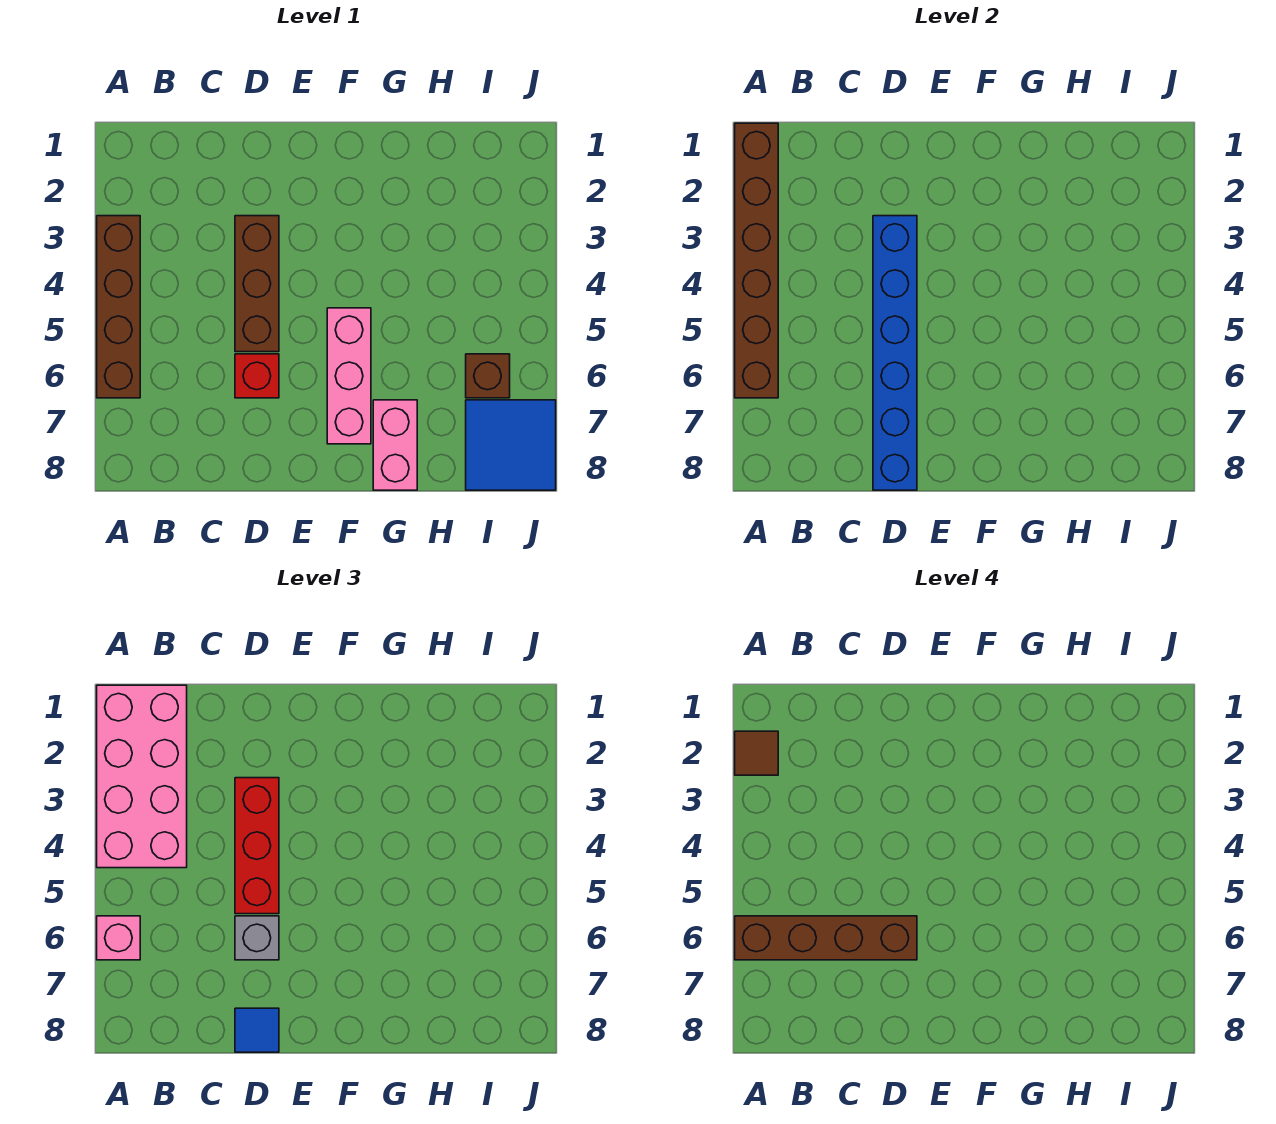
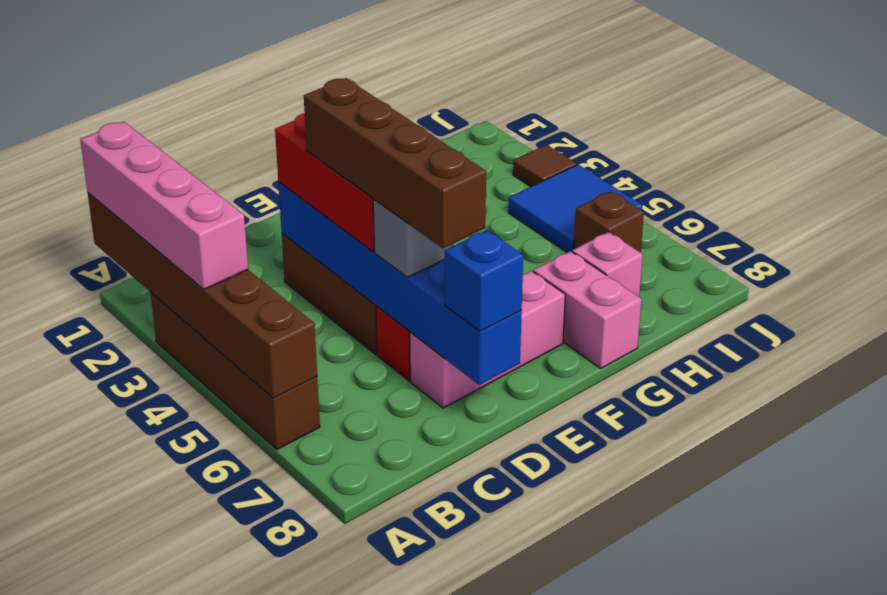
pink brick A1:B4 level 3 -> pink brick A1:A4 level 3
brown tile A2 level 4 -> brown tile J3 level 1
pink brick A6 level 3 -> pink brick H7 level 1
brown brick A6:D6 level 4 -> brown brick D4:D7 level 4
blue tile D8 level 3 -> blue brick D8 level 3
pink brick F5:F7 level 1 -> pink brick D7:F7 level 1
blue tile I7:J8 level 1 -> blue tile I4:J5 level 1

